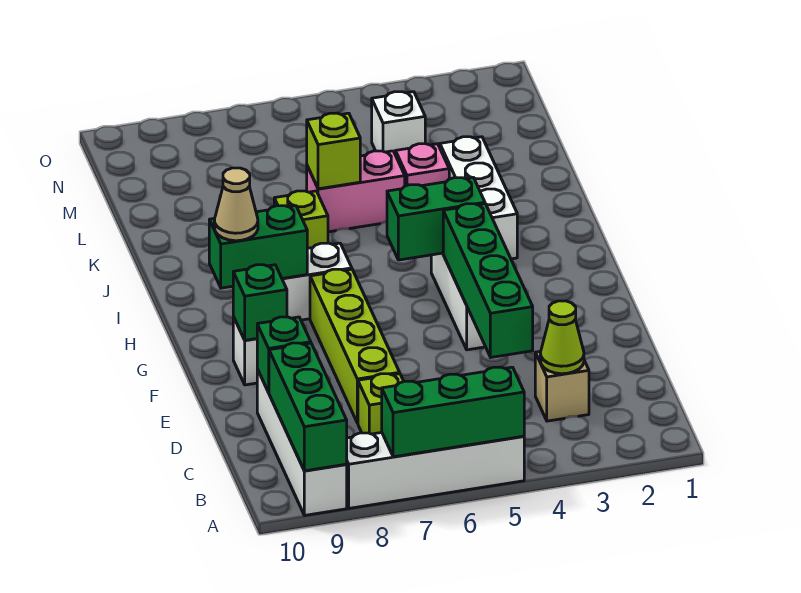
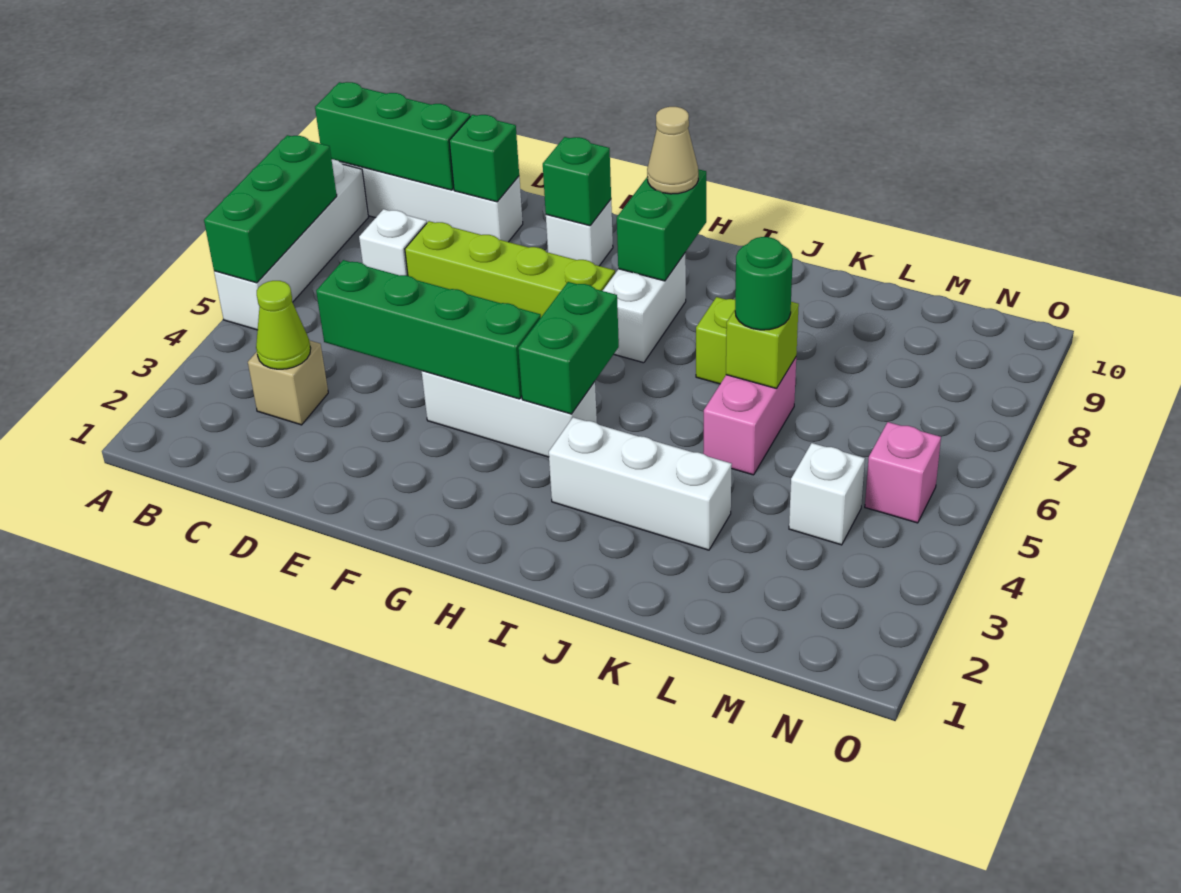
lime brick C7 level 1 -> white brick C7 level 1
pink brick K4 level 1 -> pink brick N5 level 1
none -> green round brick K6 level 3

